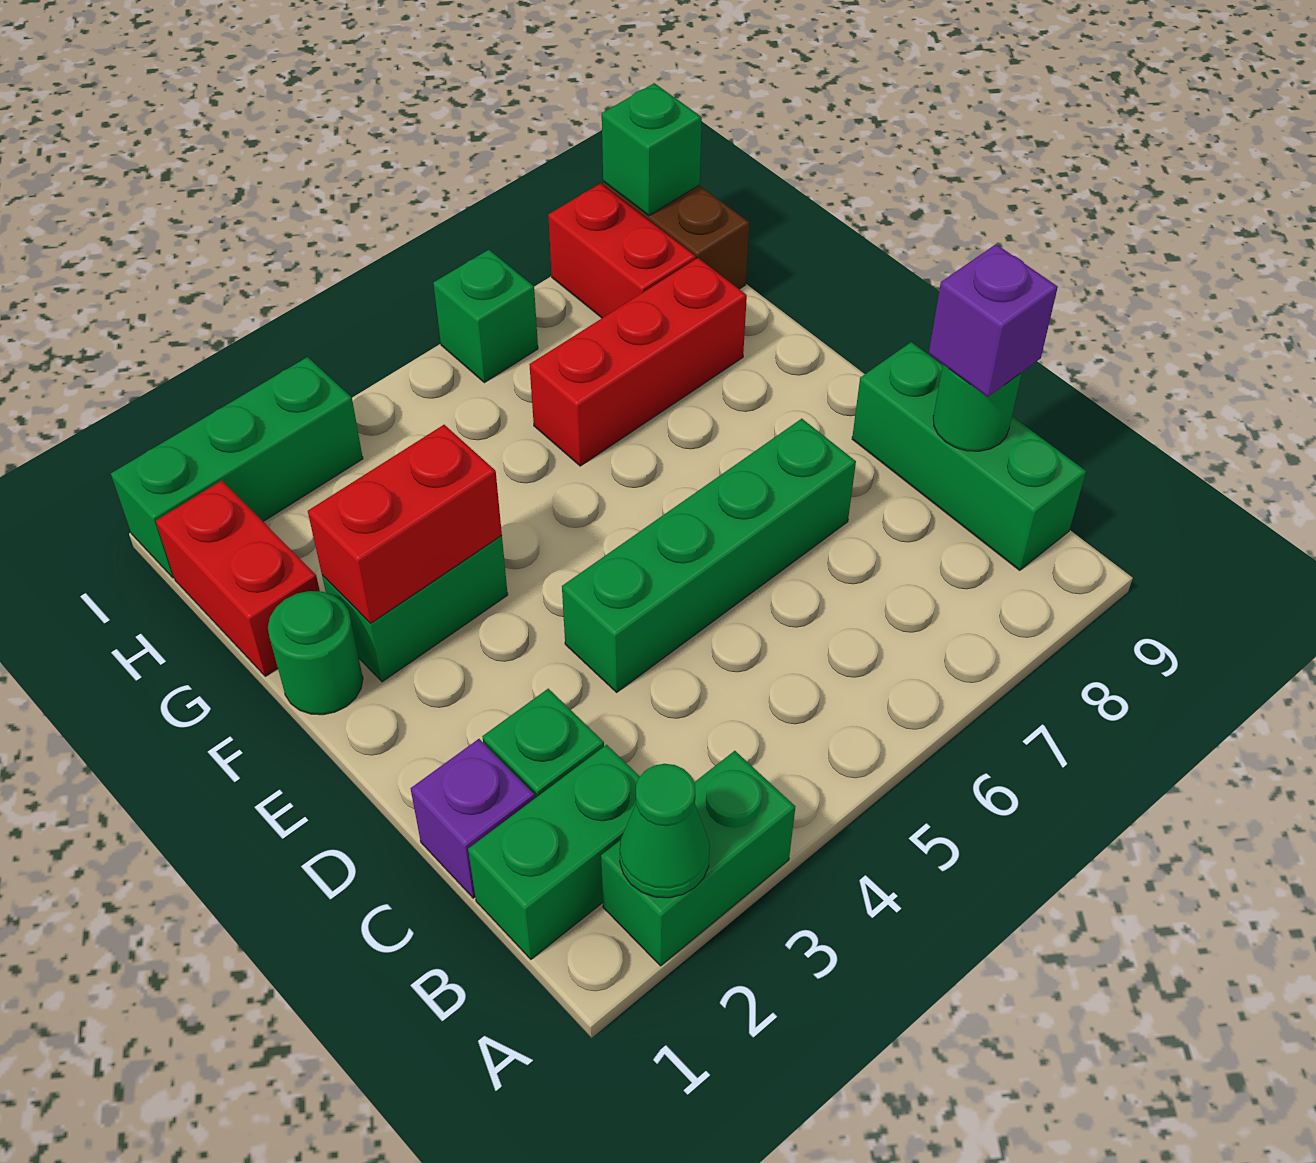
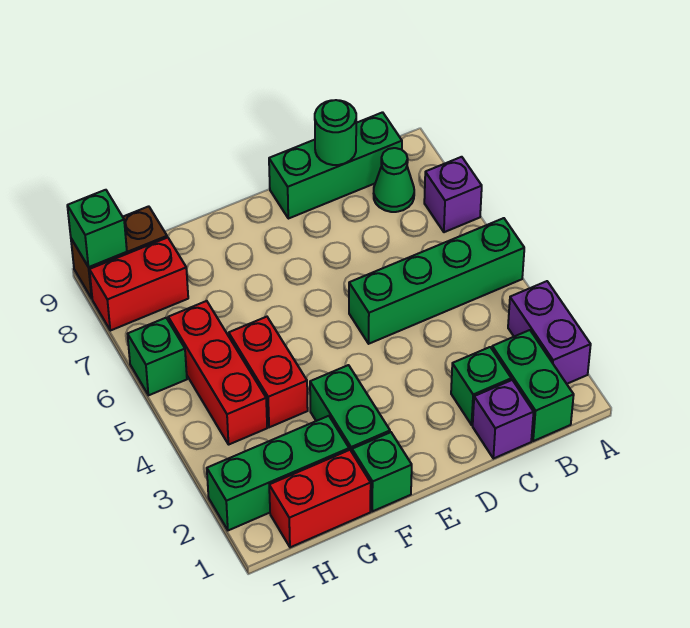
green brick A2:A3 level 1 -> purple brick A2:A3 level 1
green cone A2 level 2 -> green cone B8 level 1
purple brick C9 level 3 -> purple brick A7 level 1
green brick D4:D7 level 1 -> green brick A5:D5 level 1
green round brick F1 level 1 -> green brick F1 level 1
red brick F2:F3 level 2 -> red brick G4:G5 level 1
red brick G6:G8 level 1 -> red brick H4:H6 level 1
green brick I1:I3 level 1 -> green brick G2:I2 level 1

